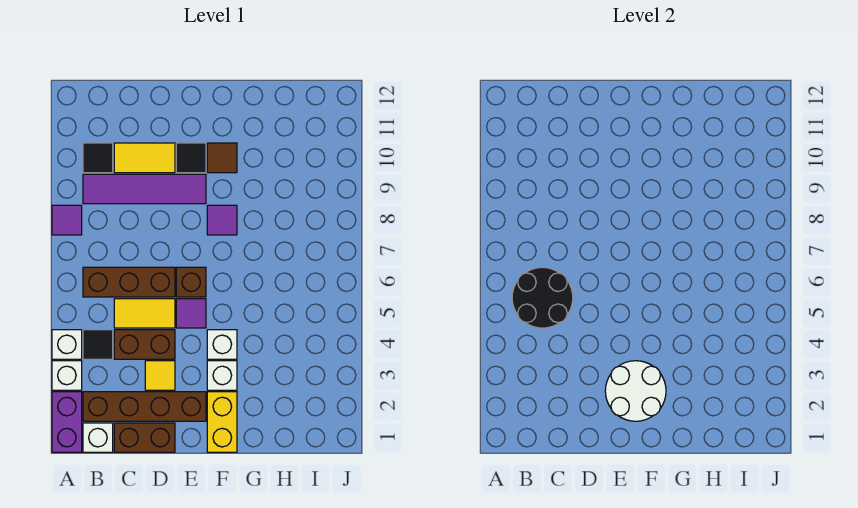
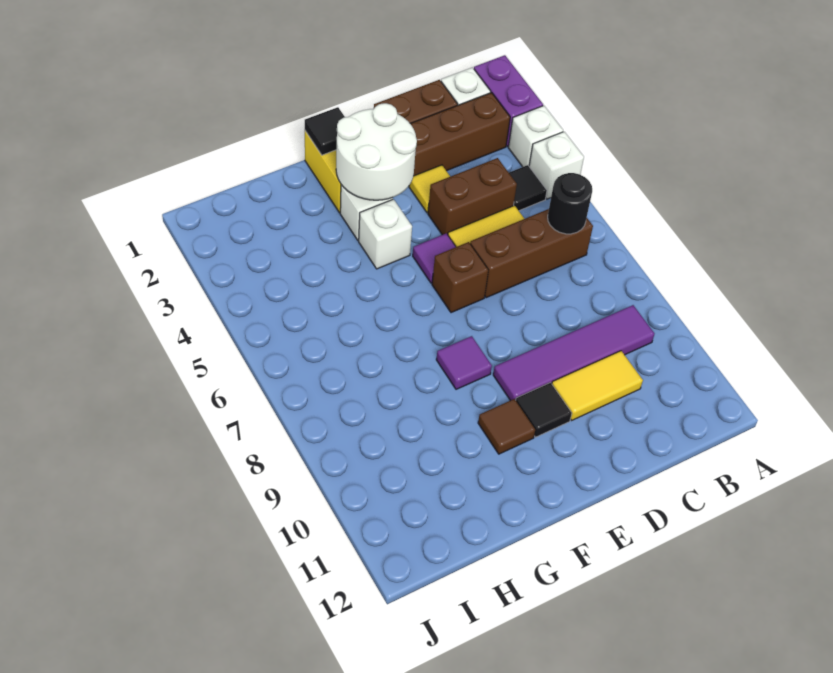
purple tile A8 level 1 -> none
black round brick B5:C6 level 2 -> black round brick B6 level 2
black tile B10 level 1 -> black tile F1 level 2

